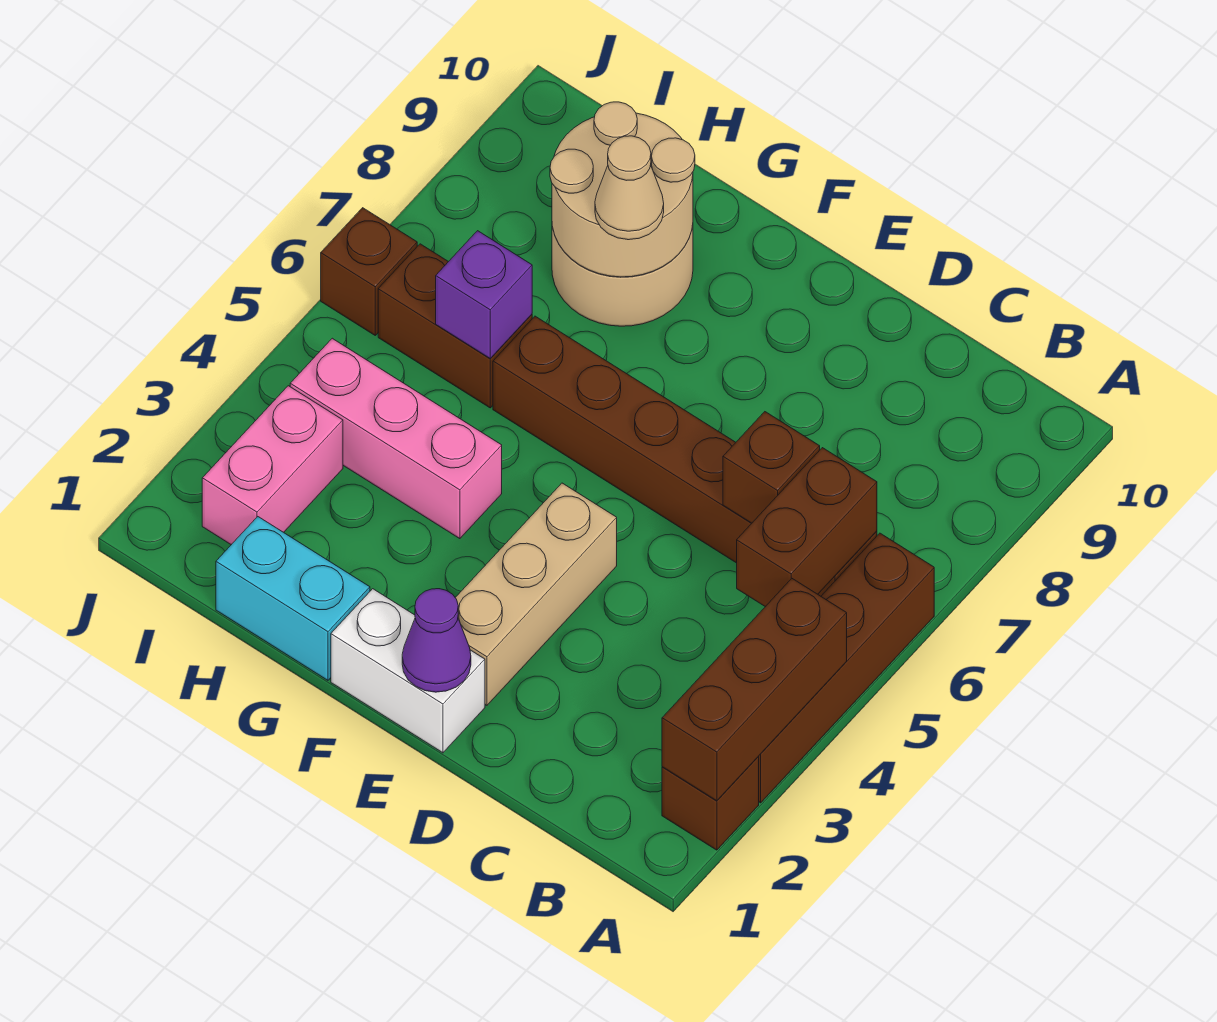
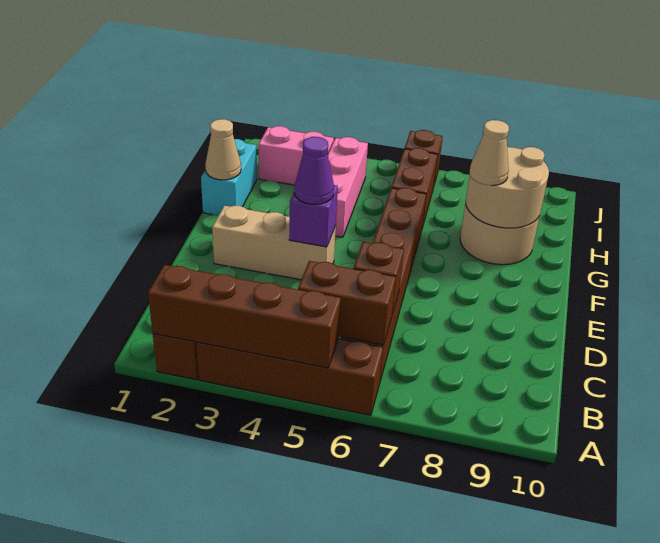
brown brick A2:A4 level 2 -> brown brick A2:A5 level 2
white brick E1:F1 level 1 -> none
purple cone E1 level 2 -> purple cone E4 level 3
none -> tan cone G1 level 2
purple brick H6 level 2 -> purple brick E4 level 2

